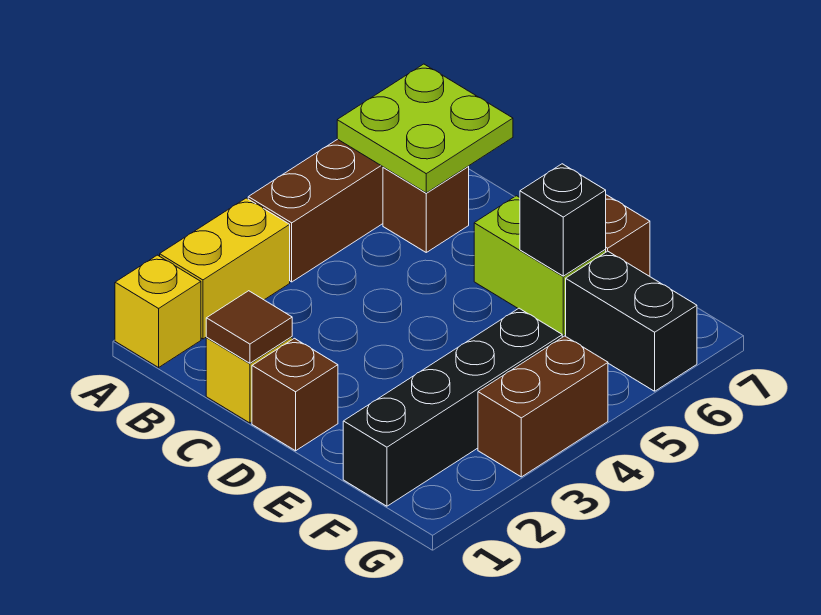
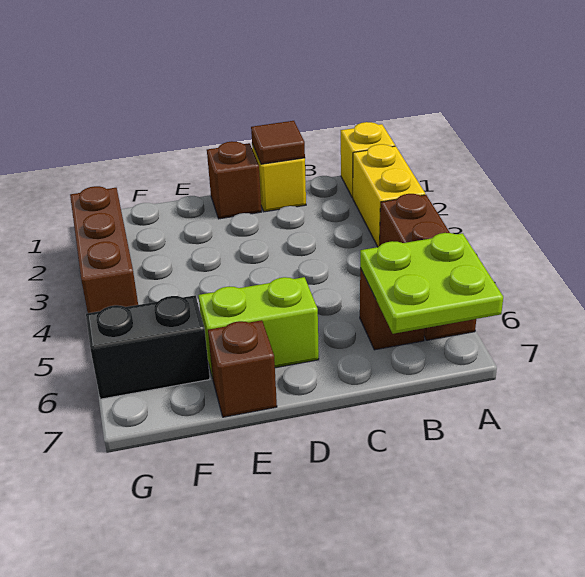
black brick E6 level 2 -> none
black brick F1:F4 level 1 -> none
brown brick G3:G4 level 1 -> brown brick G2:G4 level 1

